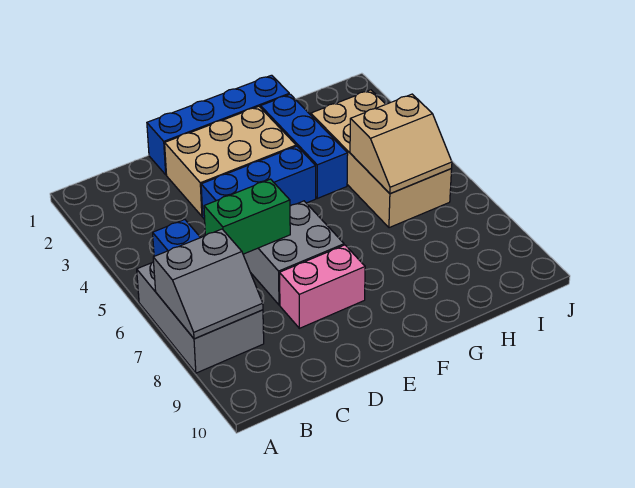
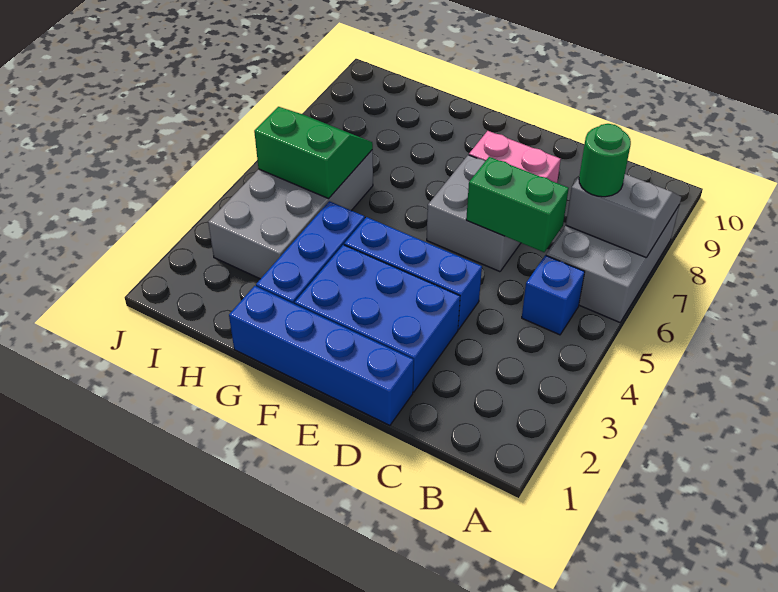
none -> green round brick B7 level 3
tan brick D2:F3 level 1 -> blue brick D2:F3 level 1
tan brick H3:I6 level 1 -> grey brick H3:I6 level 1
tan slope H5:I6 level 2 top 5 -> green slope H5:I6 level 2 top 5

